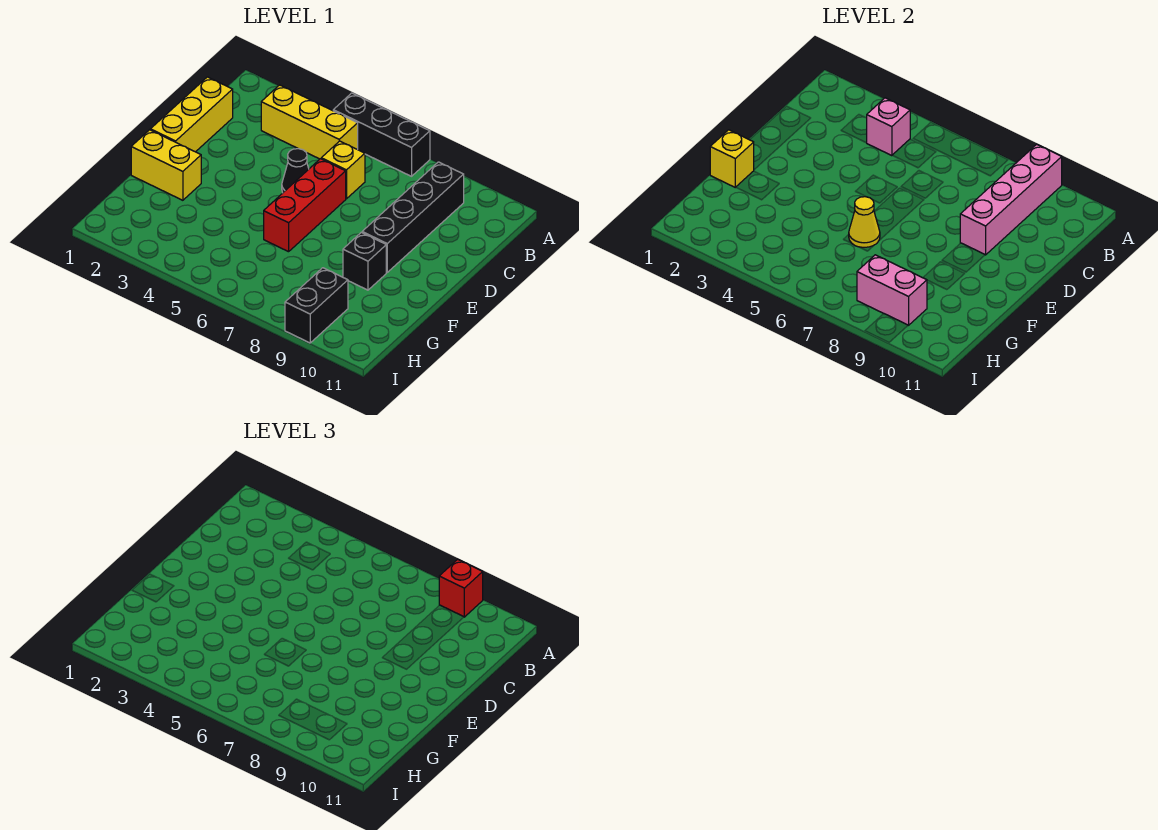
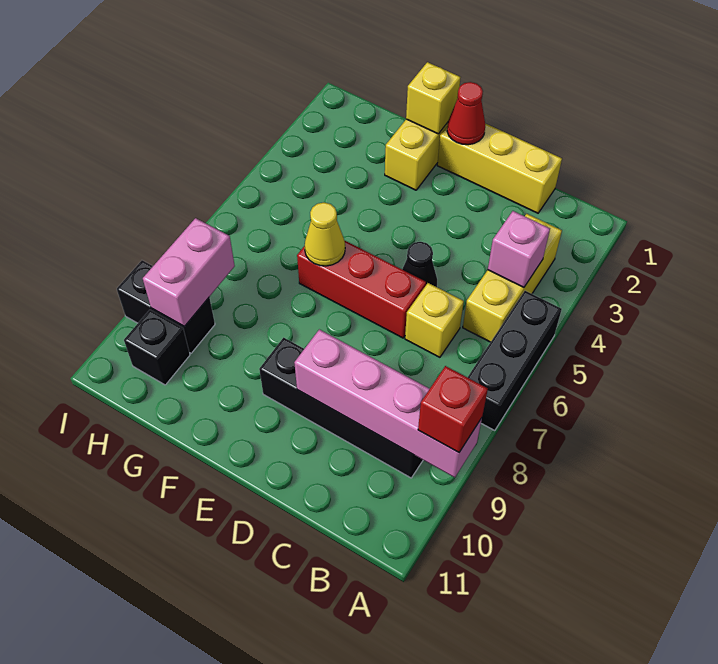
none -> red cone E1 level 2
black brick F9 level 1 -> black brick H10 level 1

